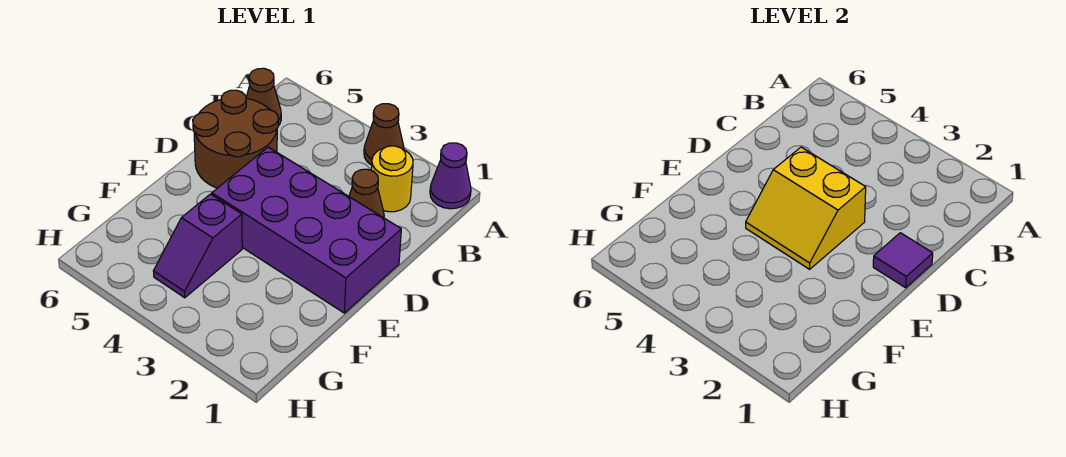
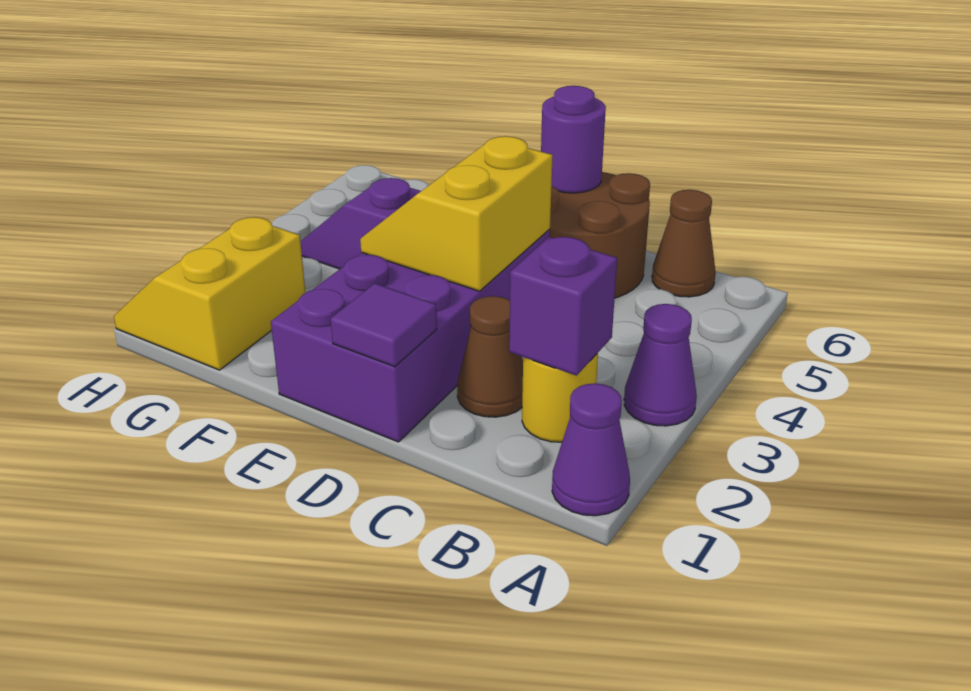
brown cone A3 level 1 -> purple cone A3 level 1
none -> purple brick B2 level 2
none -> purple round brick D6 level 2
none -> yellow slope G1:H2 level 1 top G

